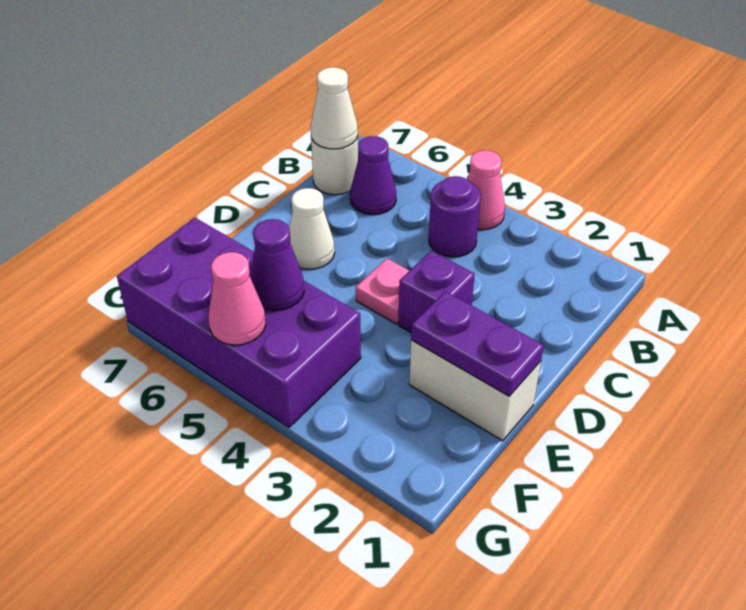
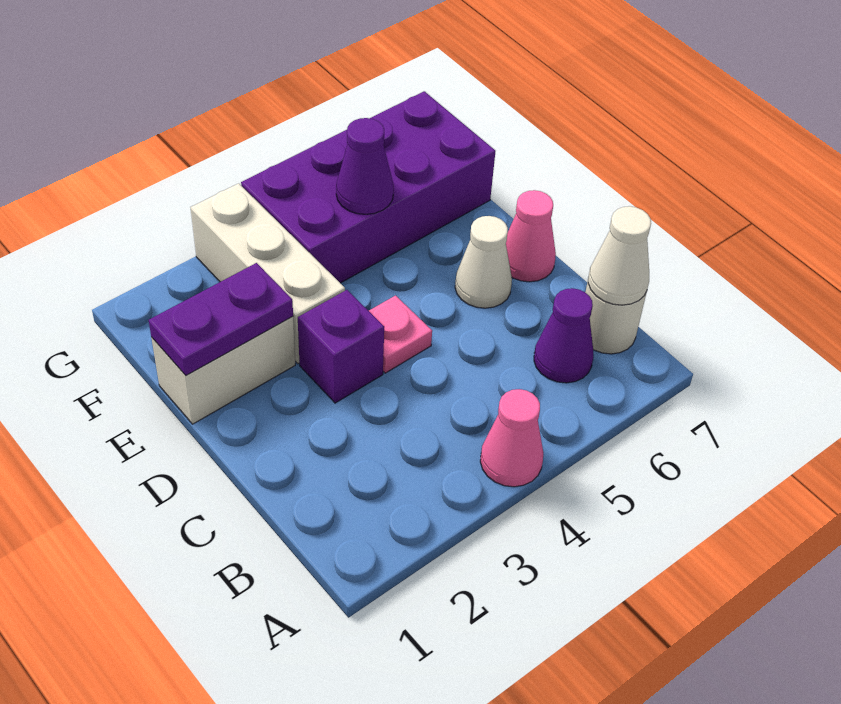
purple round brick B4 level 1 -> none
none -> white brick E3:G3 level 1
pink cone G5 level 2 -> pink cone D7 level 1

